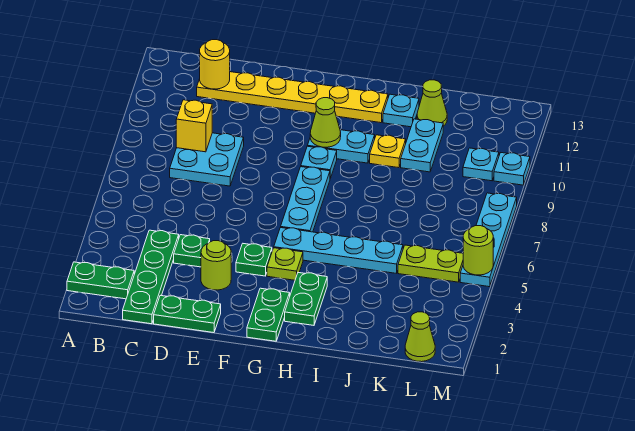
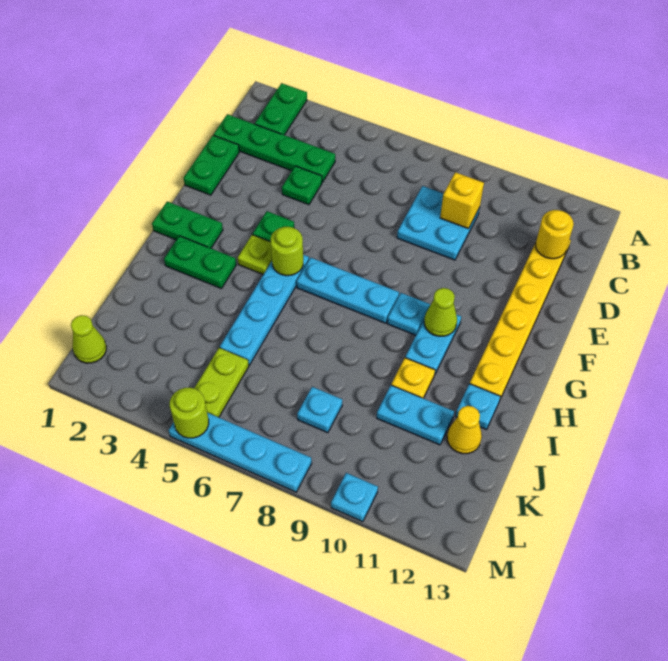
lime round brick E3 level 1 -> lime round brick G5 level 2
lime cone J12 level 1 -> yellow cone J12 level 1
cyan plate L10 level 1 -> cyan plate K8 level 1

